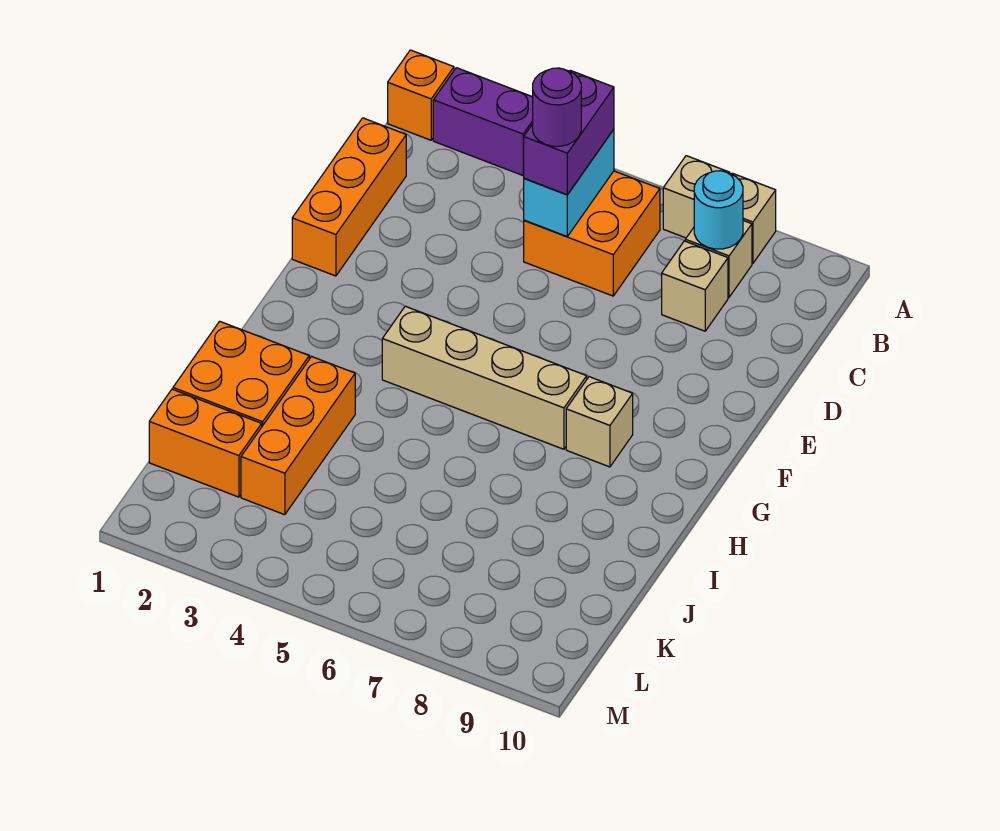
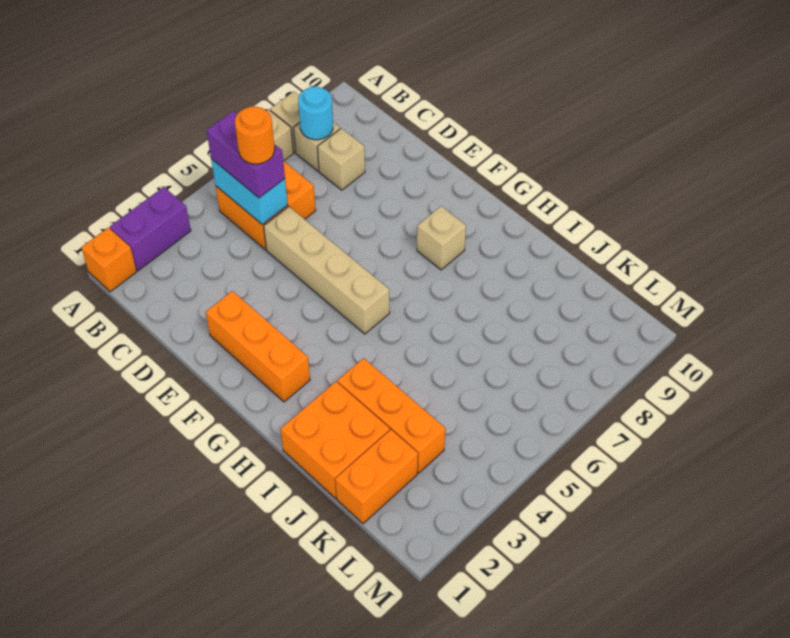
orange brick C1:E1 level 1 -> orange brick E2:G2 level 1
purple round brick C5 level 4 -> orange round brick C5 level 4
tan brick G4:G7 level 1 -> tan brick D5:G5 level 1

